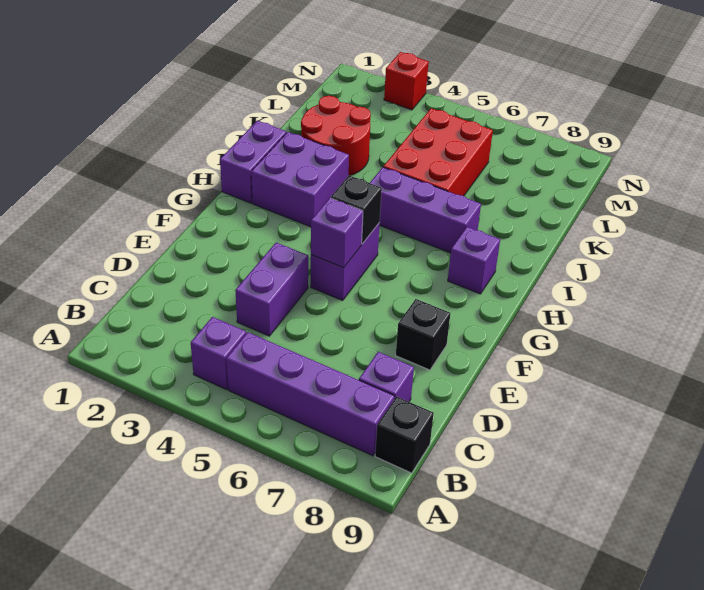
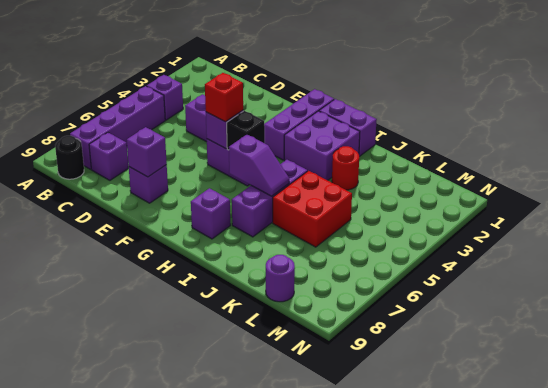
black brick B9 level 1 -> black round brick B9 level 1
black brick E8 level 1 -> purple brick E8 level 1
none -> purple brick E8 level 2
none -> purple brick G1:G3 level 1
none -> purple slope H6:I6 level 2 top H
red round brick J2:K3 level 1 -> red round brick J3 level 1
red brick J5:L6 level 1 -> red brick J5:K6 level 1
none -> purple round brick L9 level 1
red brick N3 level 1 -> red brick F5 level 3

